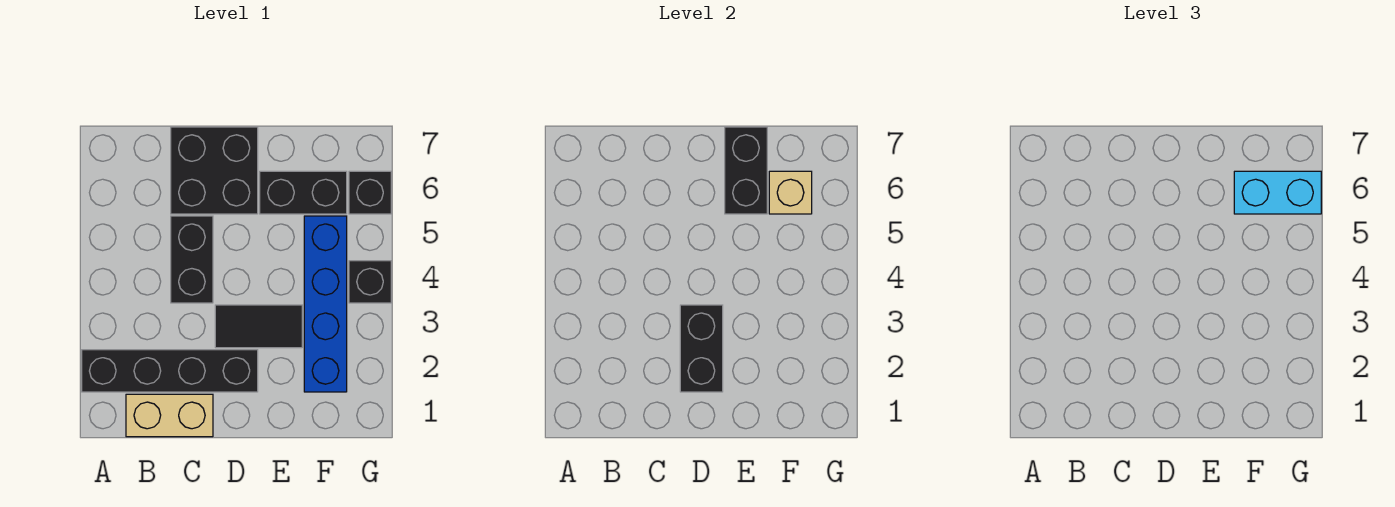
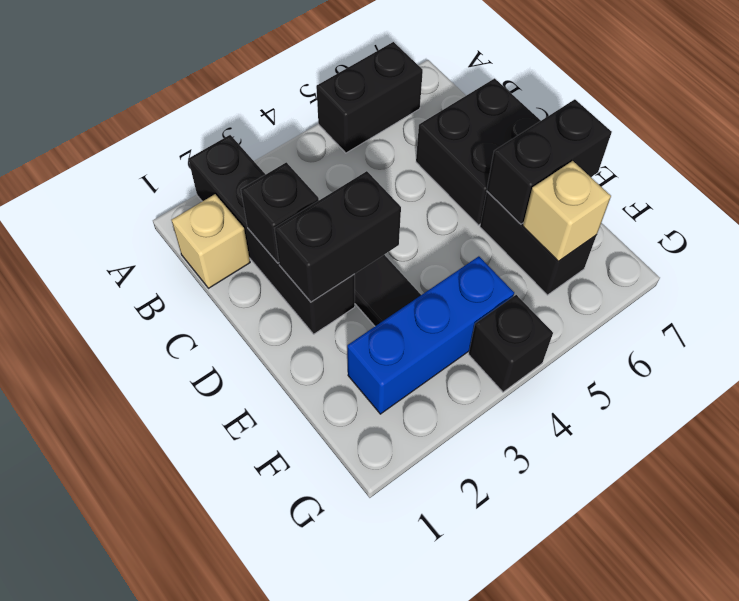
tan brick B1:C1 level 1 -> tan brick B1 level 1
black brick C4:C5 level 1 -> black brick A5:A6 level 1
blue brick F2:F5 level 1 -> blue brick F2:F4 level 1
cyan brick F6:G6 level 3 -> none
black brick G6 level 1 -> black brick C2 level 2

